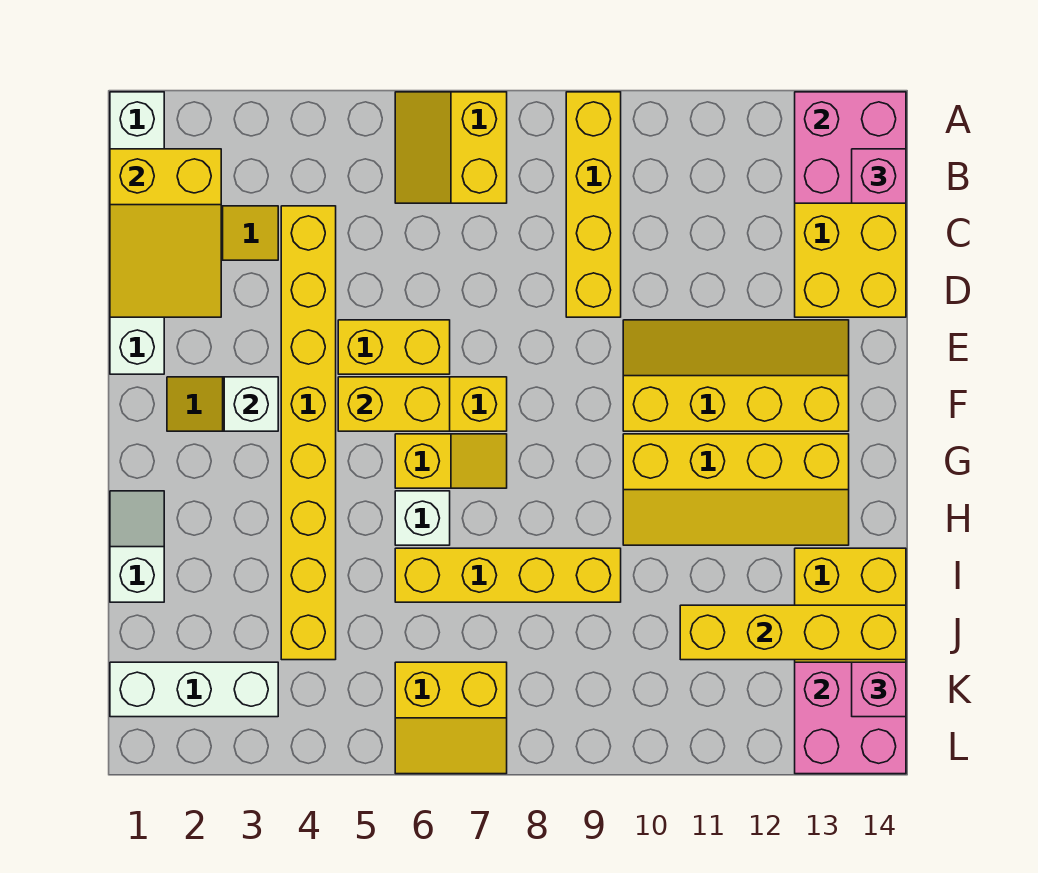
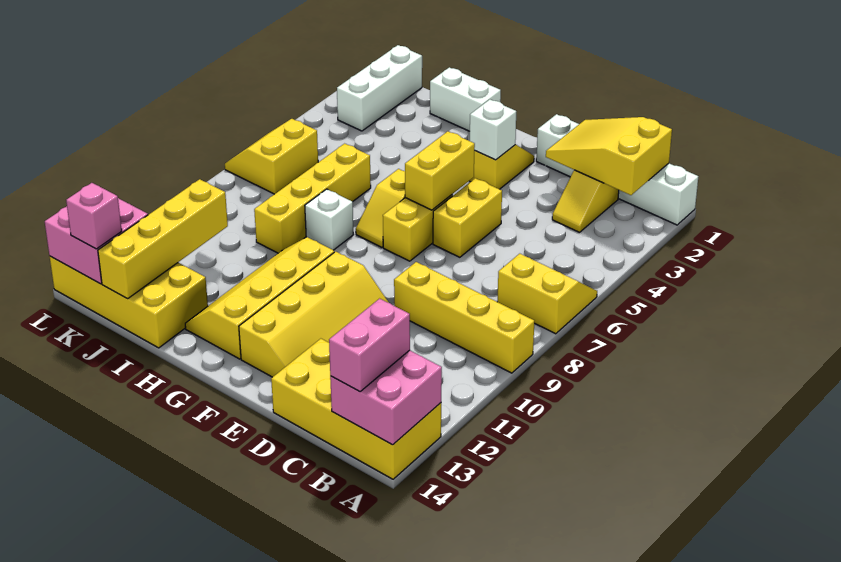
pink brick B14 level 3 -> pink brick B13:B14 level 3
yellow brick C4:J4 level 1 -> none
white slope H1:I1 level 1 top I -> white brick H1:I1 level 1
white brick H6 level 1 -> white brick H8 level 1

